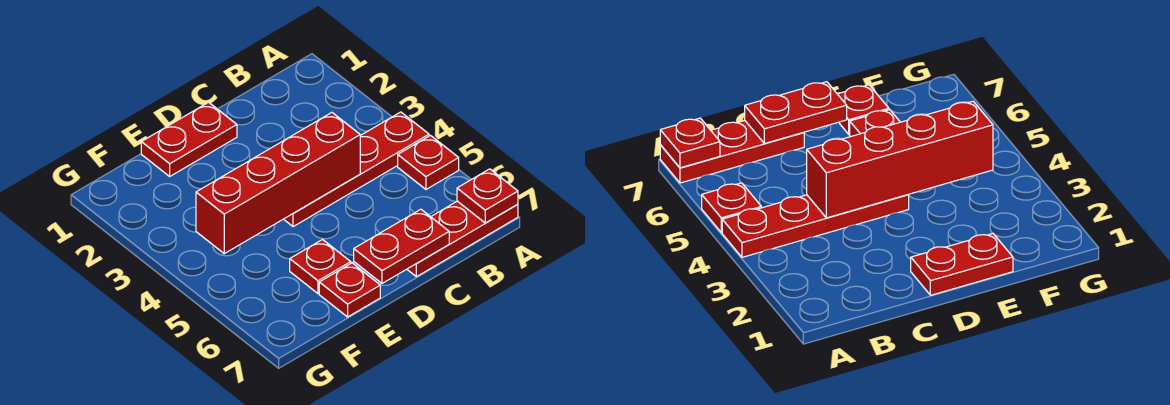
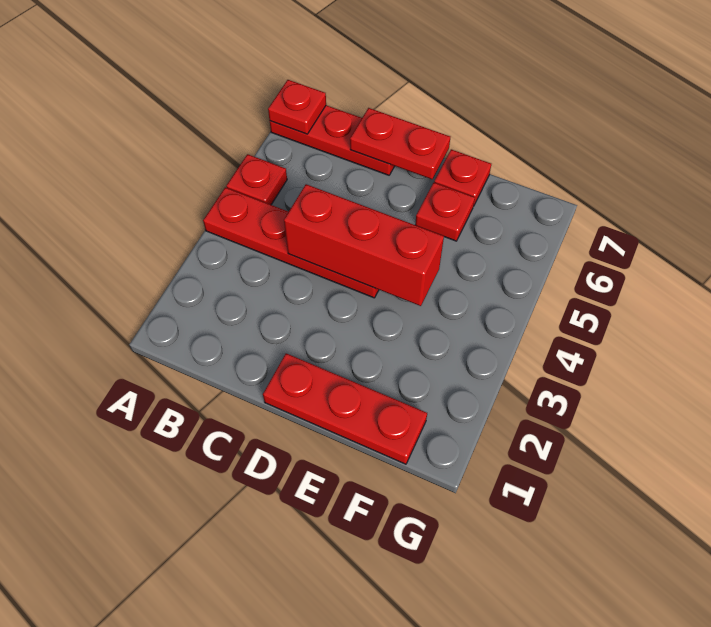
red brick C4:F4 level 2 -> red brick C4:E4 level 2
red plate D1:E1 level 1 -> red plate D1:F1 level 1

